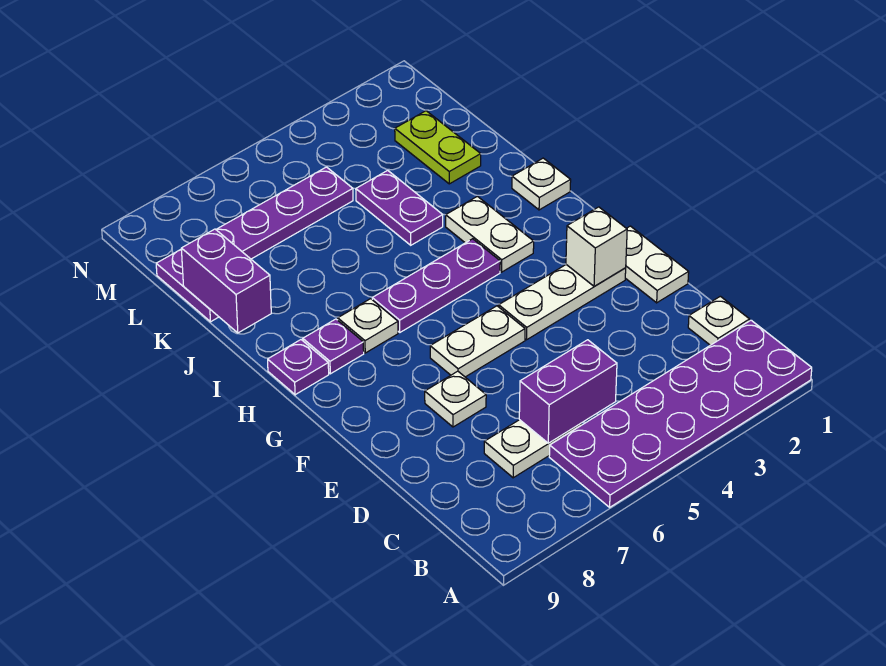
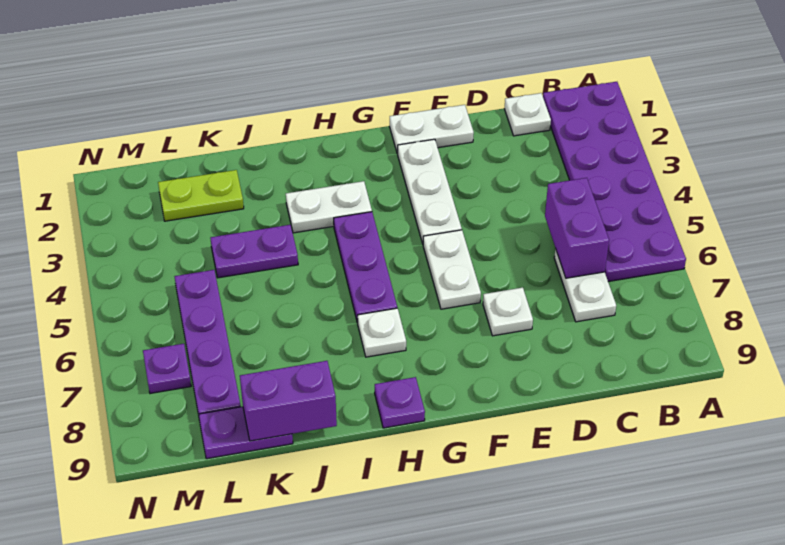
white brick F2 level 2 -> none
purple plate H8 level 1 -> purple plate M7 level 1
white plate I1 level 1 -> none

